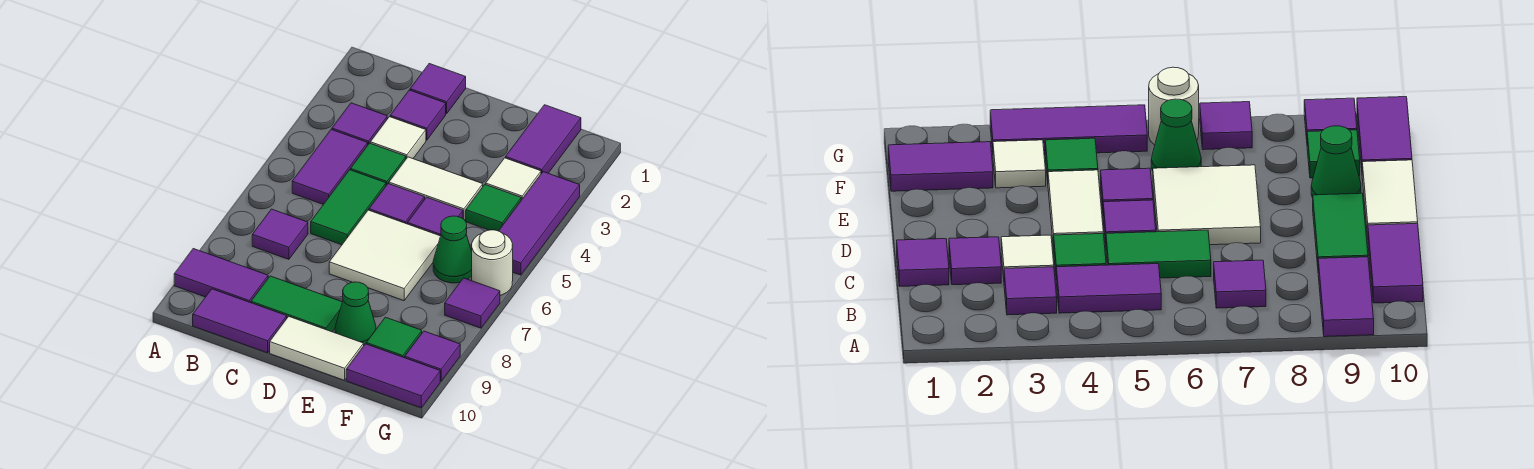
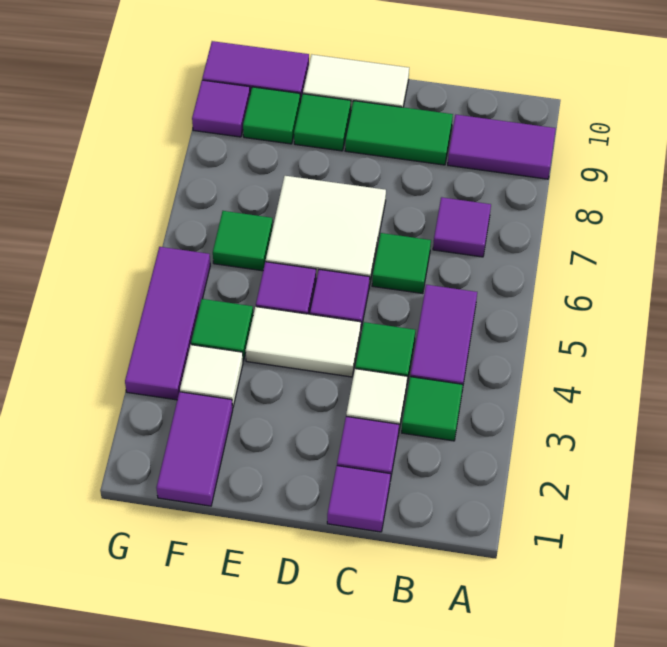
purple tile B3 level 1 -> green tile B3 level 1
purple tile B10:C10 level 1 -> none
green tile C5:C6 level 1 -> green tile C6 level 1
green cone E9 level 1 -> green tile E9 level 1
green cone F6 level 1 -> green tile F6 level 1
white round brick G6 level 1 -> none
purple tile G7 level 1 -> none

